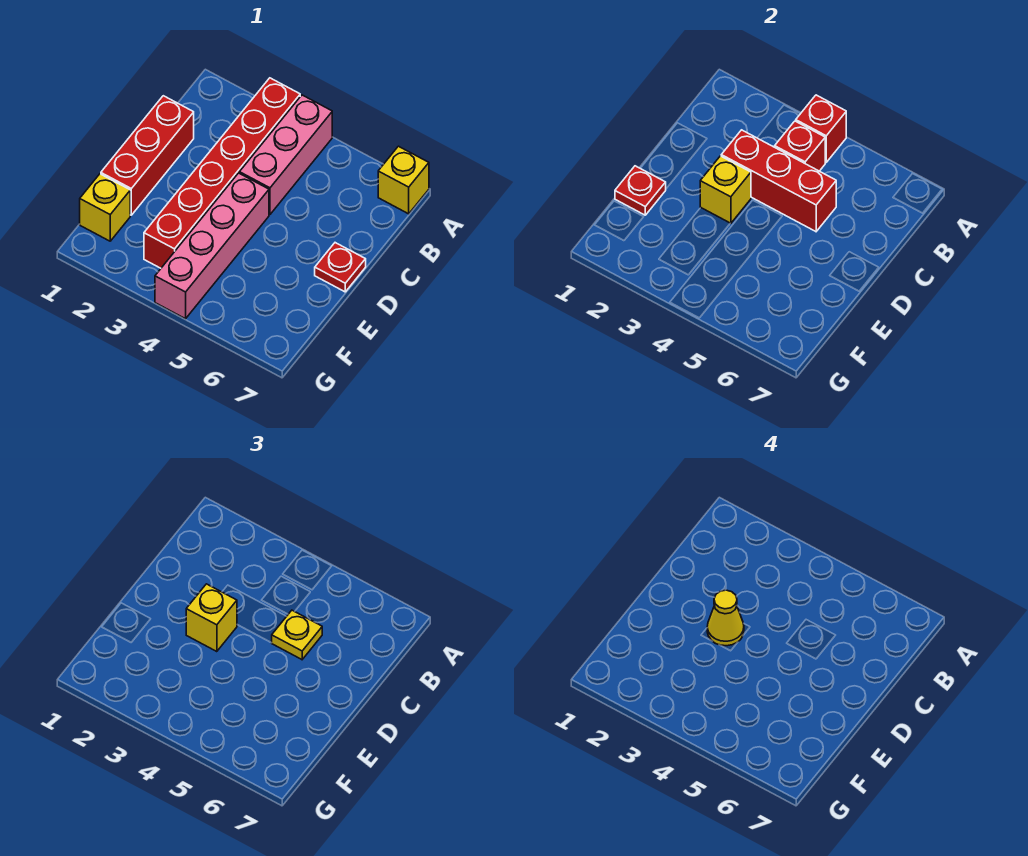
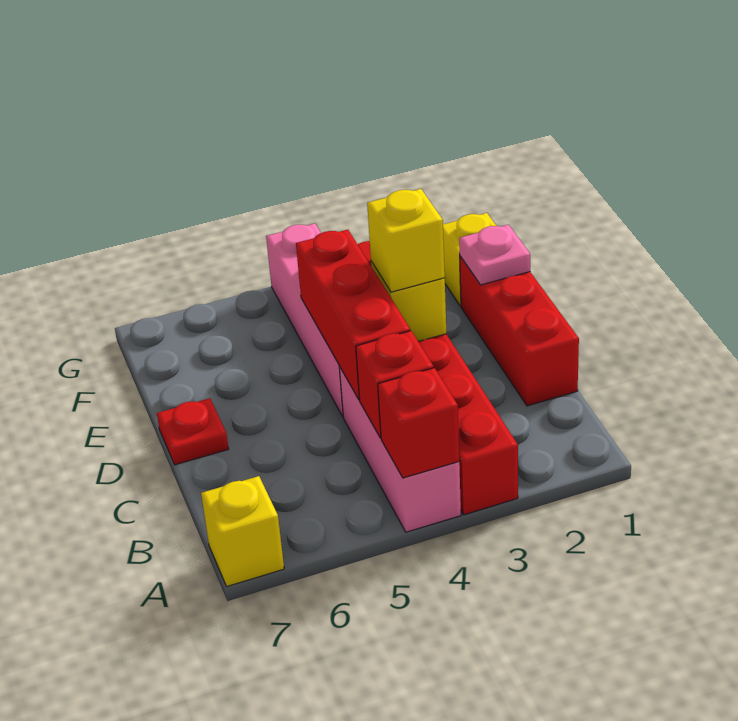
red brick C3:C5 level 2 -> red brick C4:E4 level 2
yellow plate C5 level 3 -> none
yellow cone D3 level 4 -> none
red plate E1 level 2 -> pink plate E1 level 2

